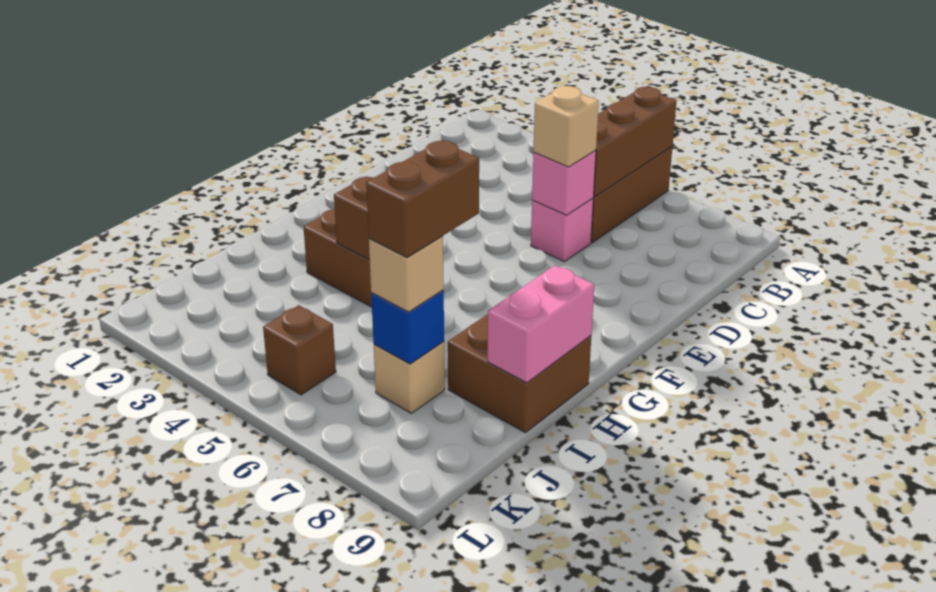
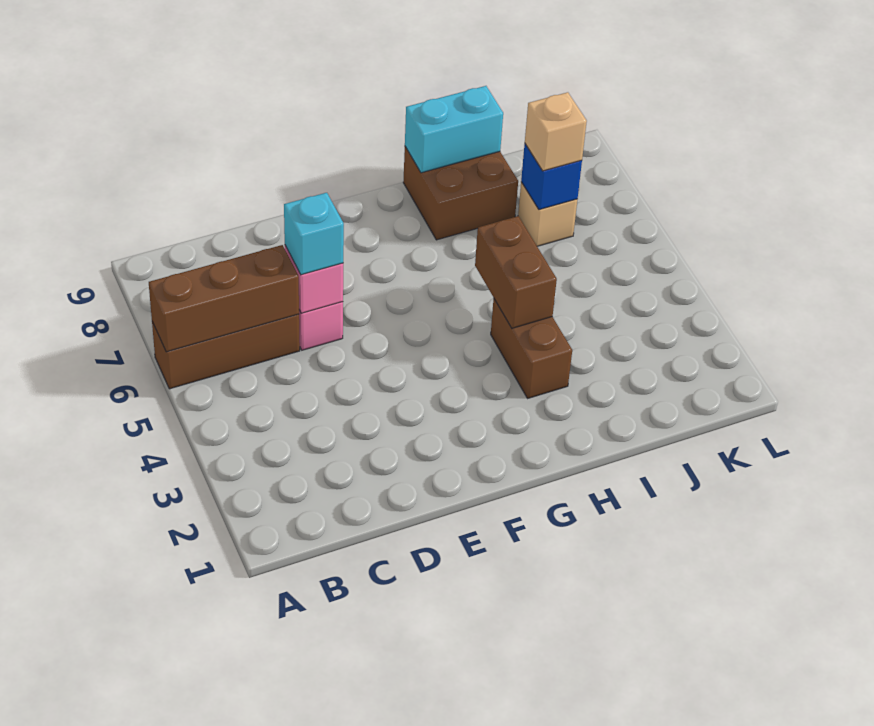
tan brick D6 level 3 -> cyan brick D6 level 3
pink brick H9:I9 level 2 -> cyan brick H9:I9 level 2
brown brick I7:J7 level 4 -> none
brown brick K5 level 1 -> none

